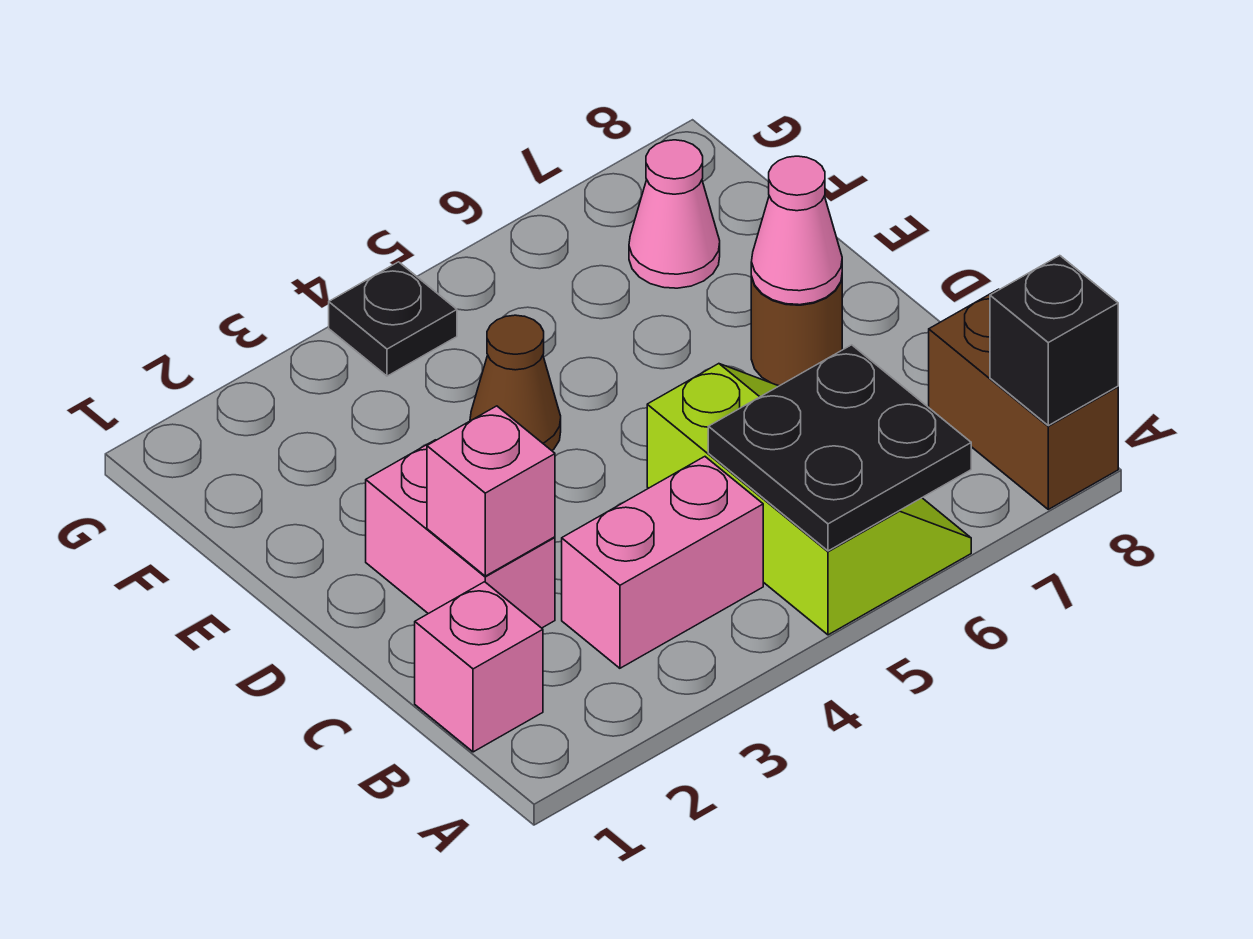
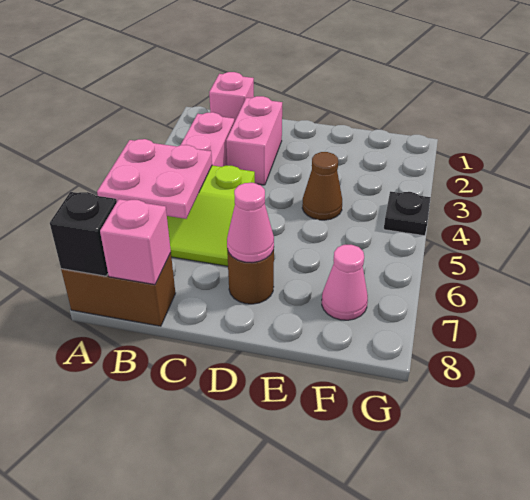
black plate A5:B6 level 2 -> pink plate A5:B6 level 2
pink brick C2:D2 level 1 -> pink brick C2:C3 level 1
pink brick C2 level 2 -> pink brick B8 level 2

